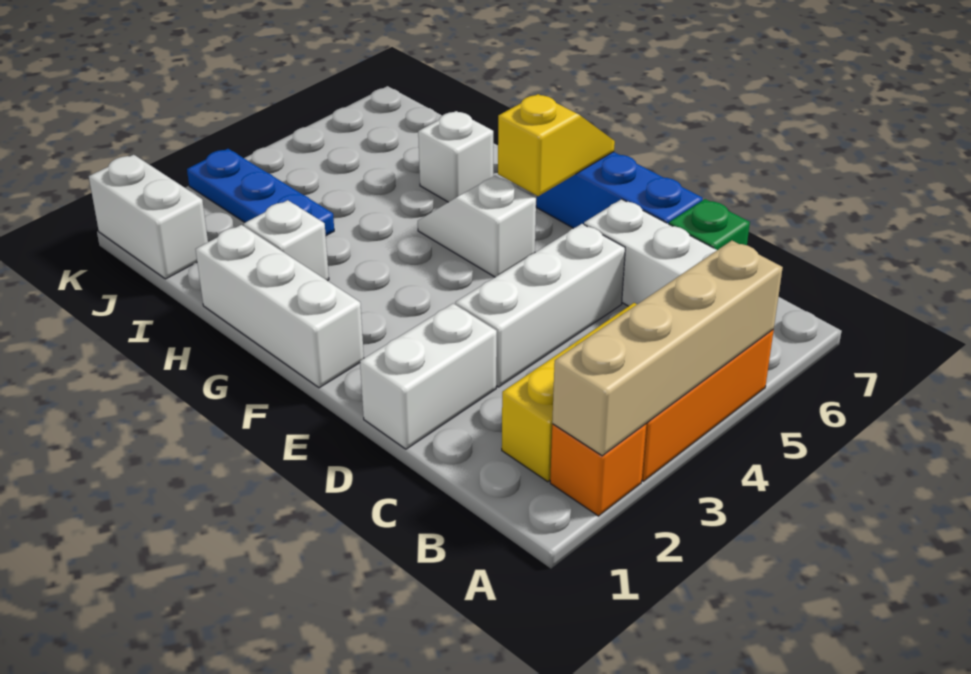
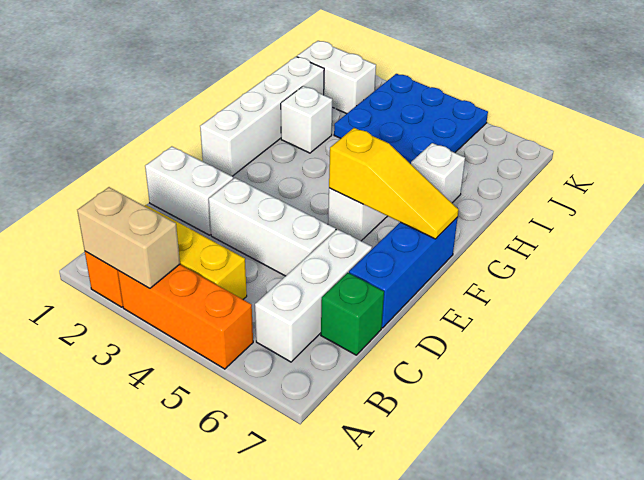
tan brick A2:A5 level 2 -> tan brick A2:A3 level 2
white brick F1:H1 level 1 -> white brick F1:I1 level 1
yellow slope F6:F7 level 2 top 6 -> yellow slope F5:F7 level 2 top 5
blue plate I3:K3 level 1 -> blue plate I3:K5 level 1
white brick J1:K1 level 1 -> white brick J1:J2 level 1

